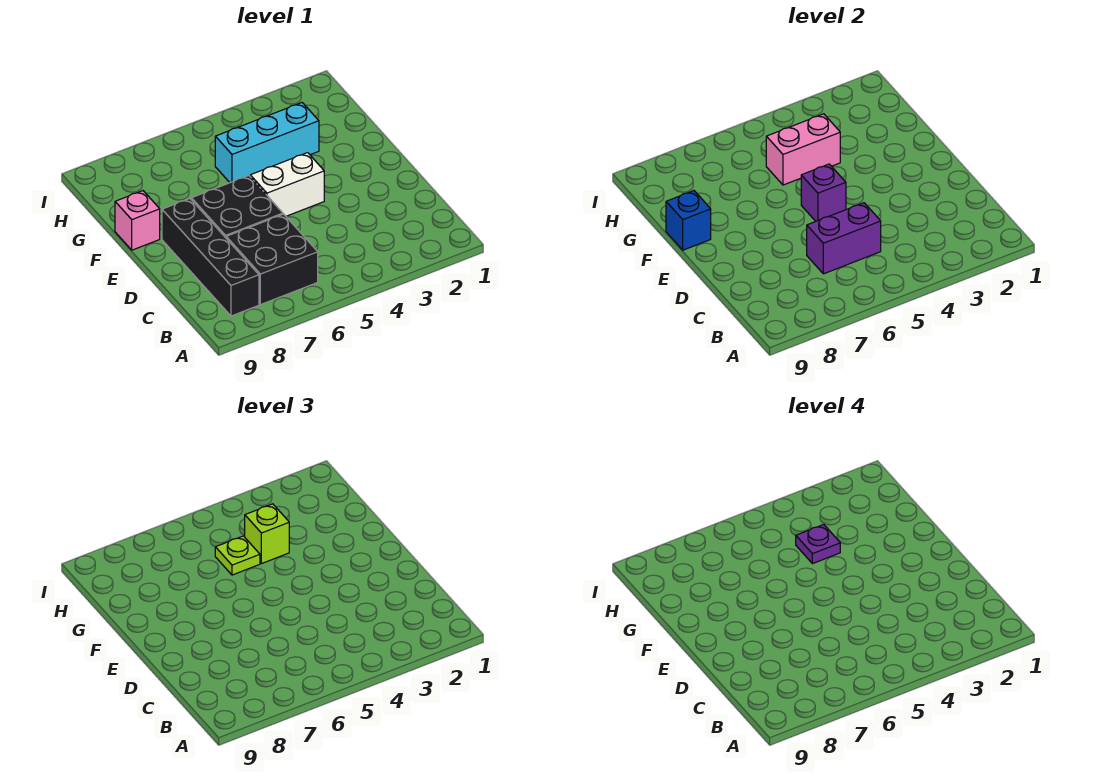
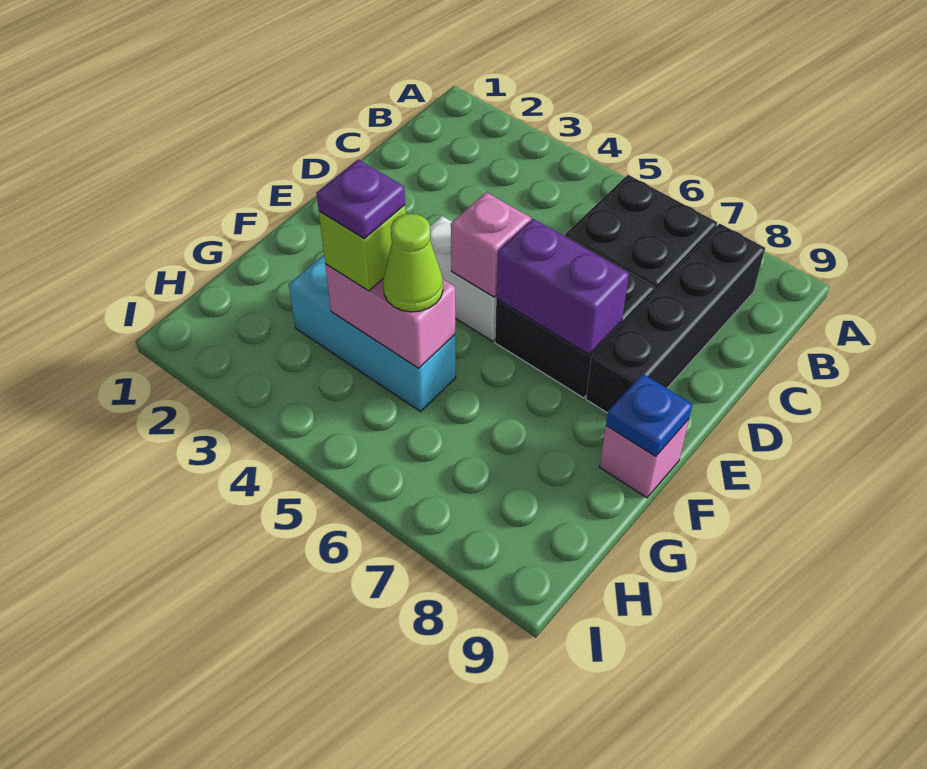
purple brick C5:C6 level 2 -> purple brick E6:E7 level 2
purple brick E5 level 2 -> pink brick E5 level 2
blue brick F9 level 2 -> blue plate F9 level 2
lime plate G5 level 3 -> lime cone G5 level 3

